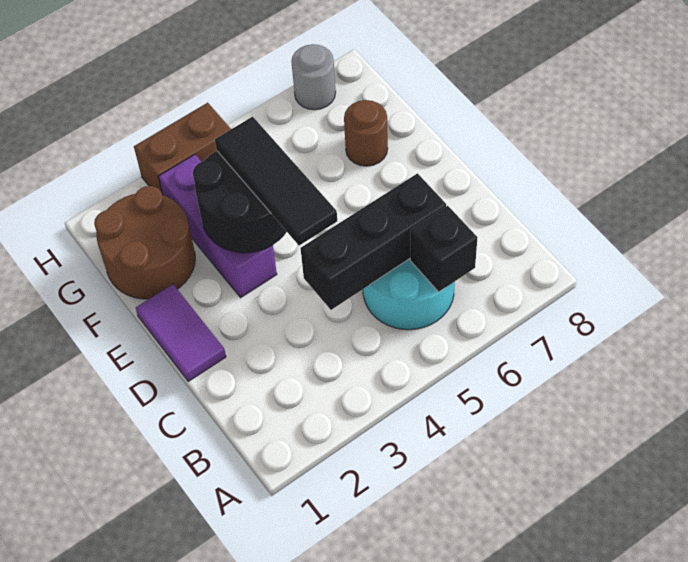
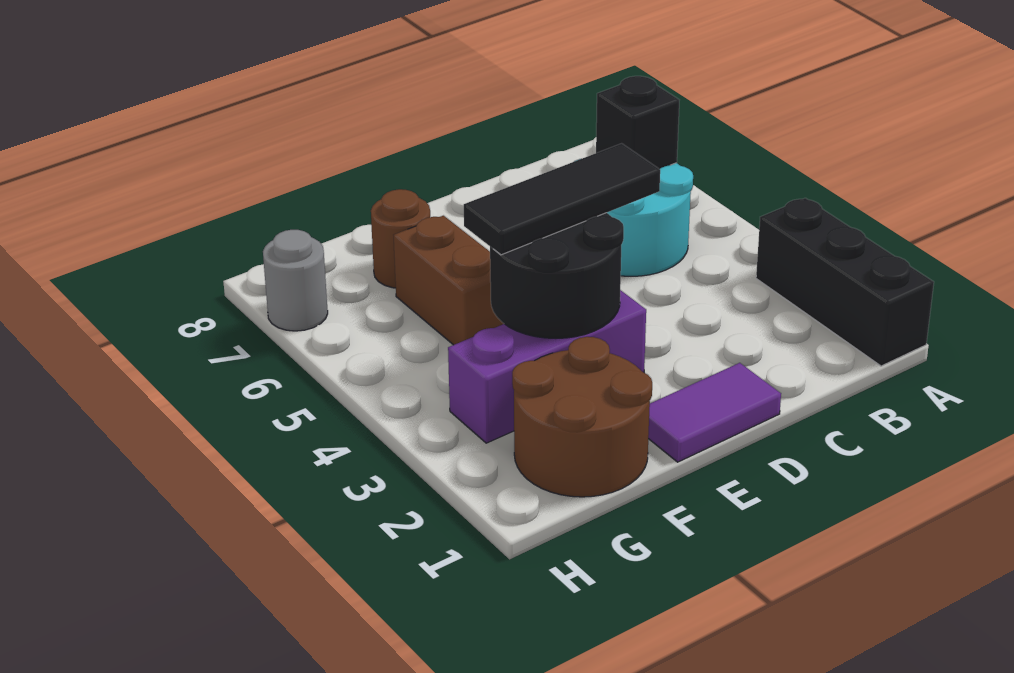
black brick C4:C6 level 2 -> black brick A1:A3 level 1
brown brick H3:H4 level 1 -> brown brick F5:F6 level 1

